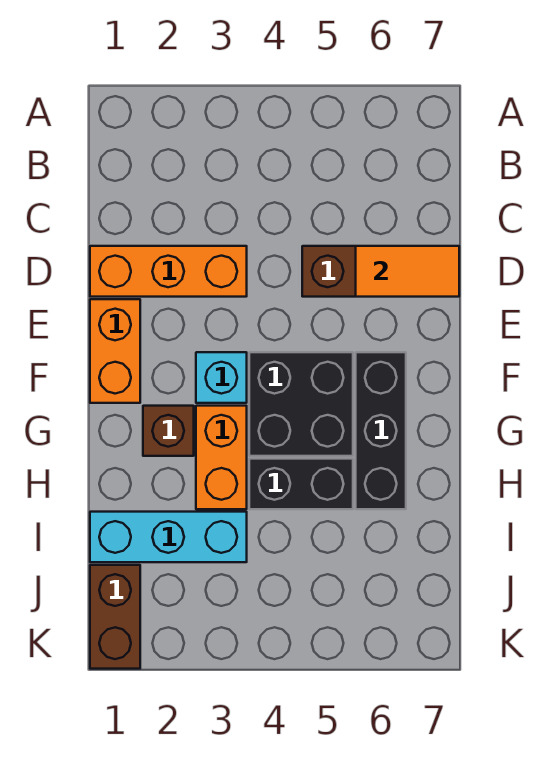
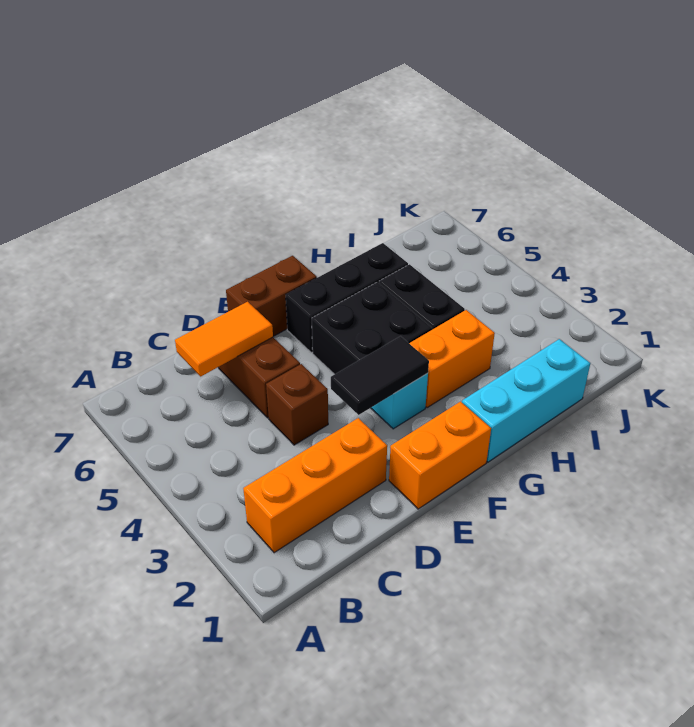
orange brick D1:D3 level 1 -> orange brick B2:D2 level 1
orange tile D6:D7 level 2 -> orange tile C6:D6 level 2
none -> black tile E3:F3 level 2
brown brick G2 level 1 -> brown brick D4 level 1
cyan brick I1:I3 level 1 -> cyan brick G1:I1 level 1
brown brick J1:K1 level 1 -> brown brick E7:F7 level 1

